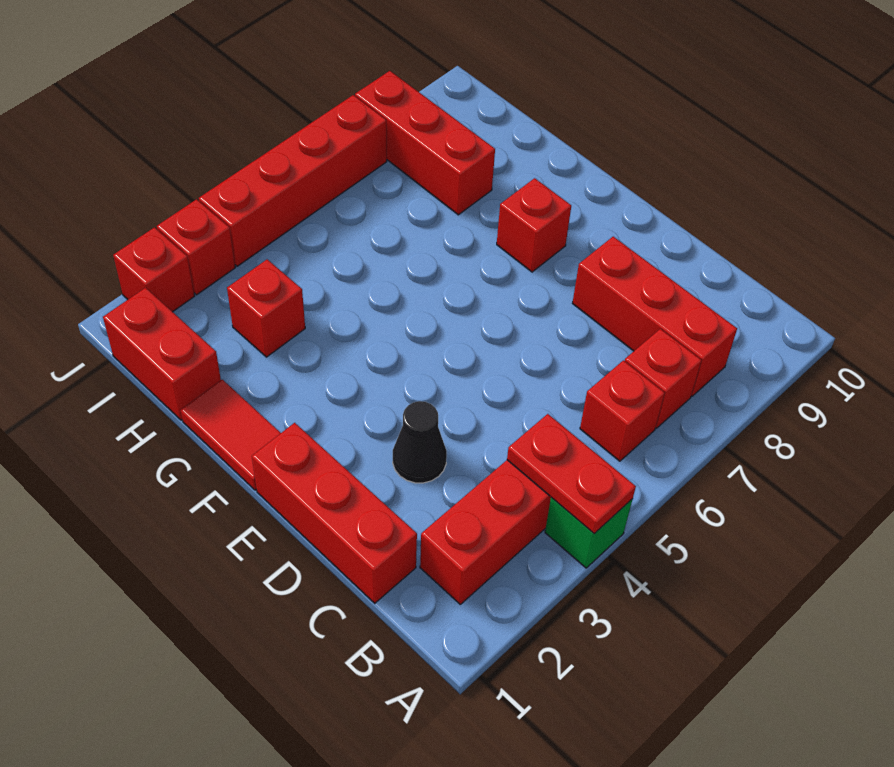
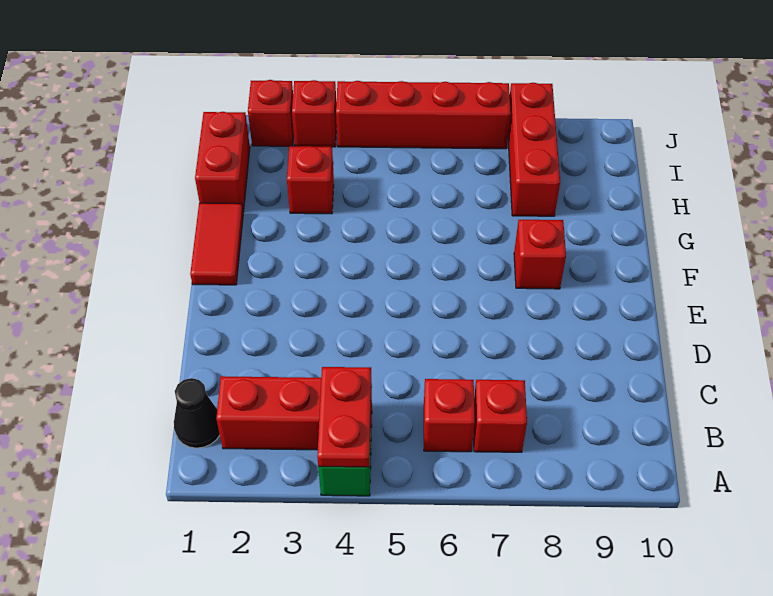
red brick B8:D8 level 1 -> none
red brick C1:E1 level 1 -> none
black cone D3 level 1 -> black cone B1 level 1

